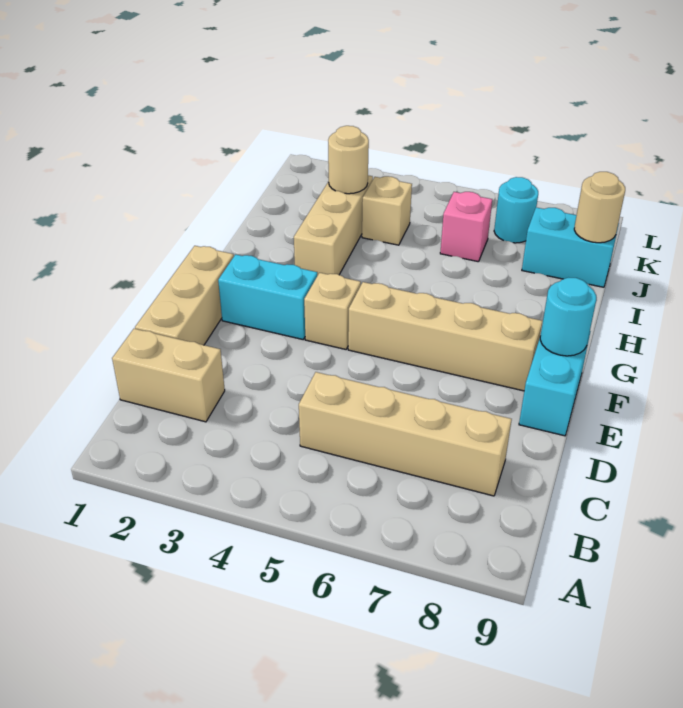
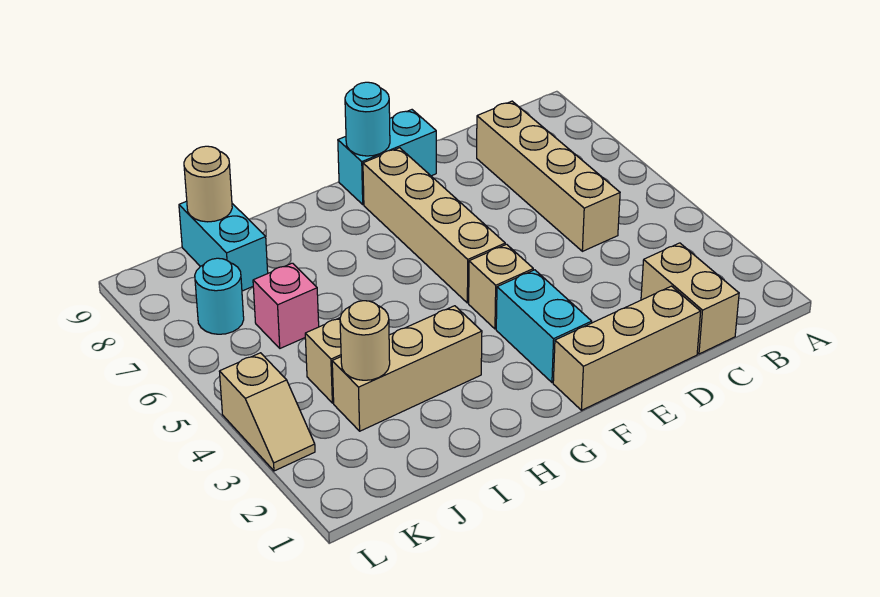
none -> tan slope L3:L4 level 1 top 4

